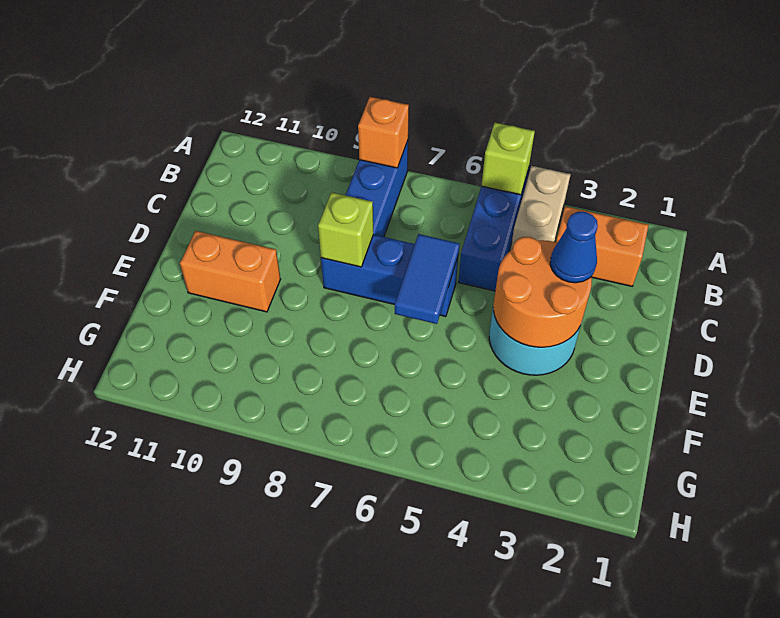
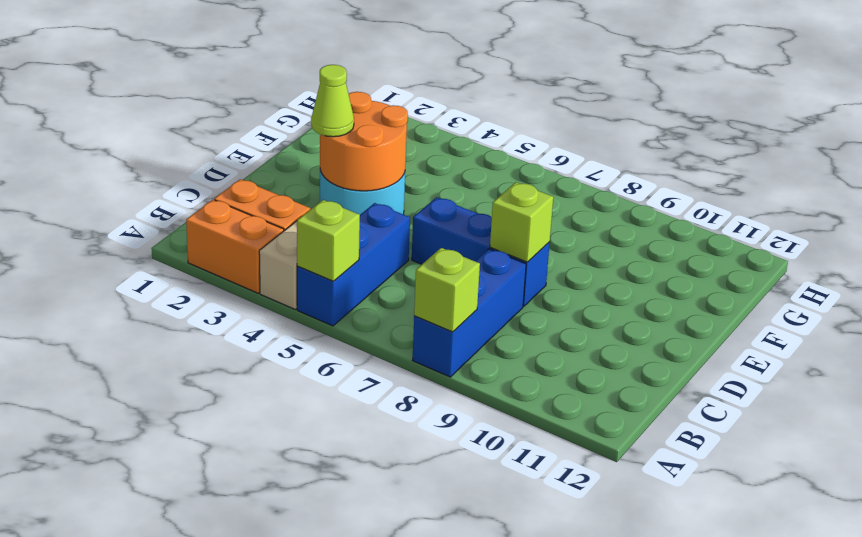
orange brick A8 level 2 -> lime brick A8 level 2
blue cone D3 level 3 -> lime cone D3 level 3
blue tile D6:E6 level 2 -> none
orange brick E10:E11 level 1 -> orange brick A2:A3 level 1

